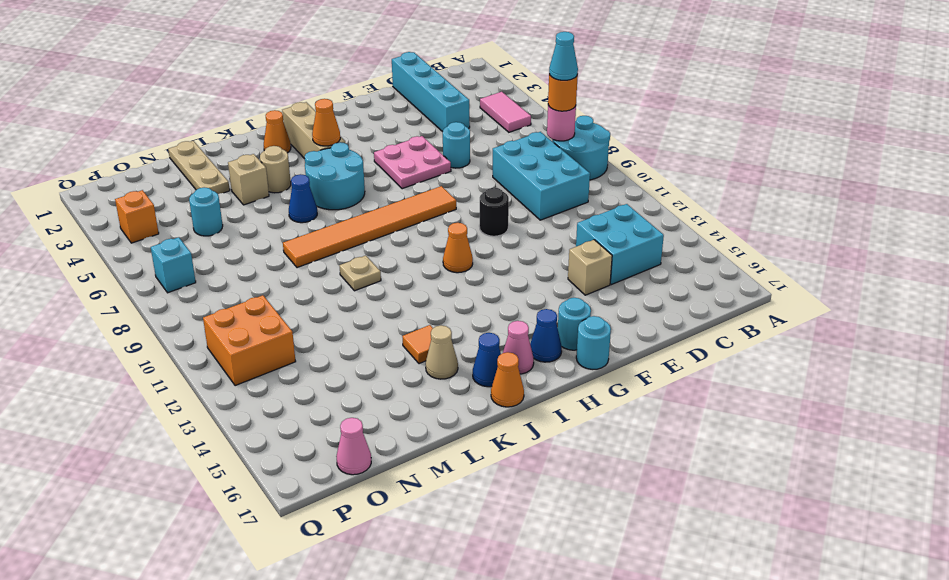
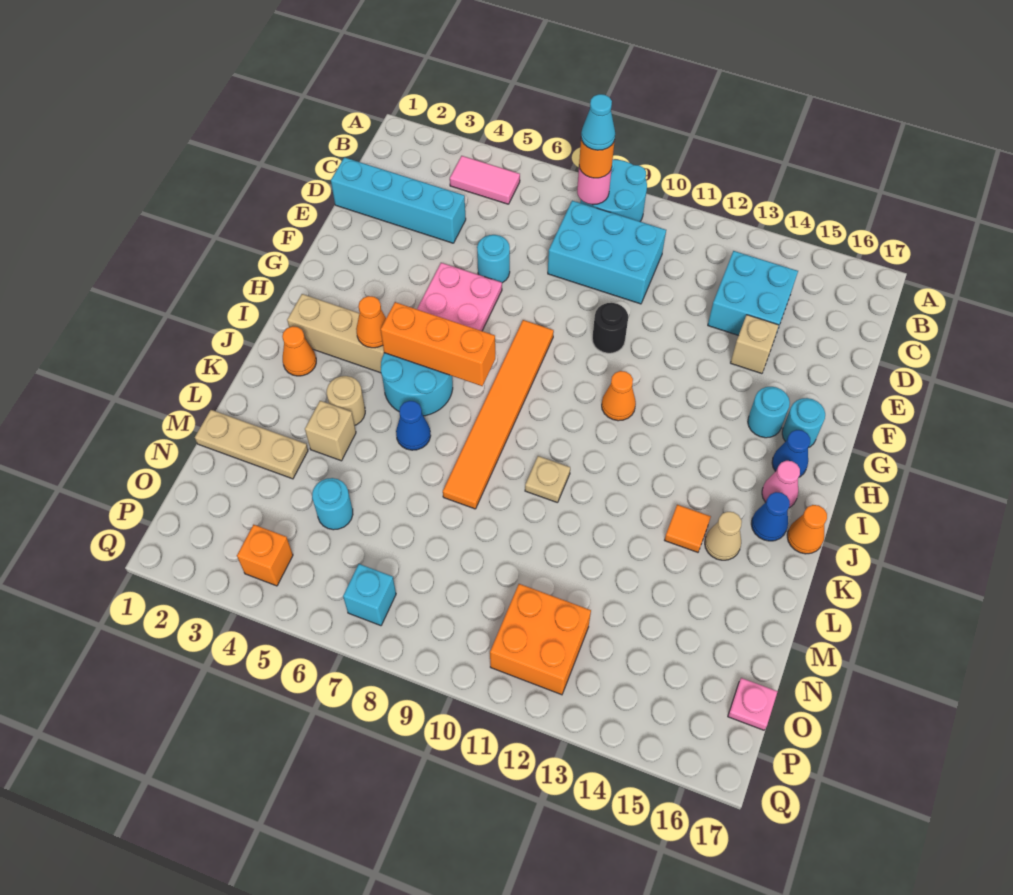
cyan round brick G17 level 1 -> cyan round brick G15 level 1
none -> orange brick I5:I7 level 2
pink cone O17 level 1 -> pink plate O17 level 1

